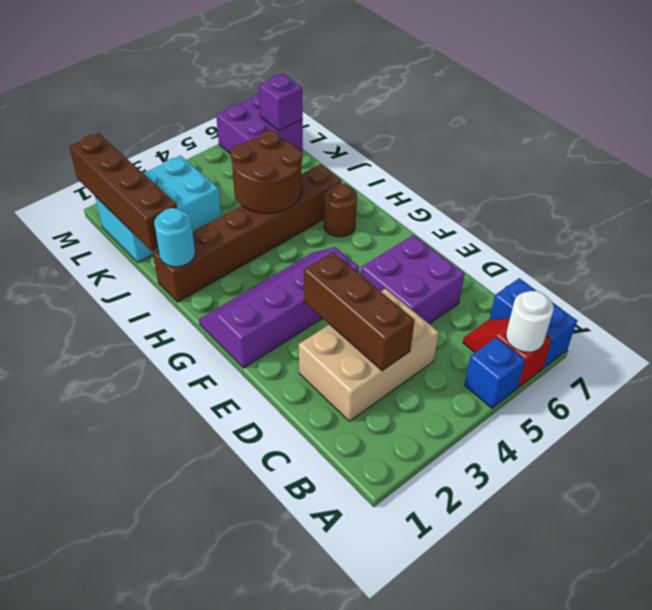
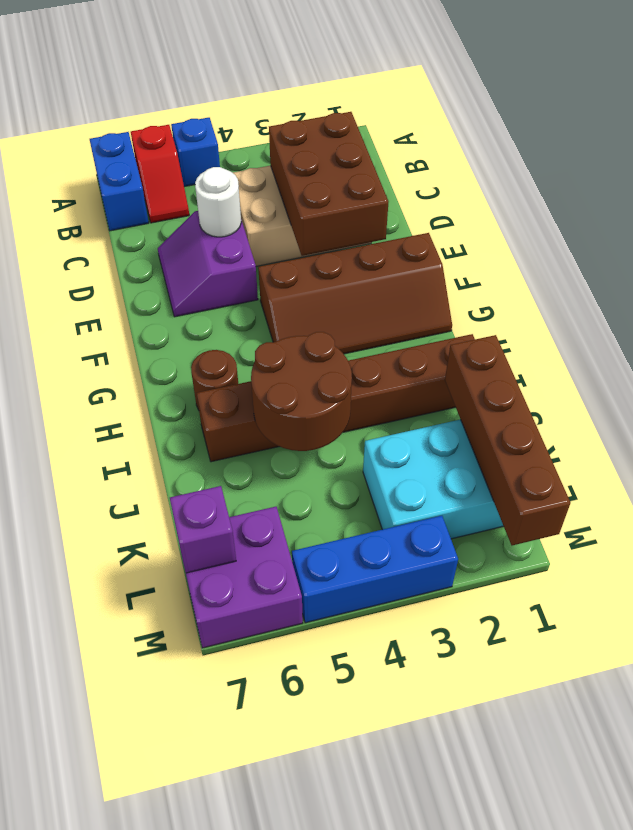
white round brick A6 level 2 -> white round brick D5 level 2
brown brick C3:E3 level 2 -> brown brick C2:E3 level 2
purple brick D5:E6 level 1 -> purple slope D5:E6 level 1 top 5
purple slope F1:G4 level 1 top F -> brown slope F1:G4 level 1 top F
cyan round brick I1 level 2 -> none
none -> blue brick M3:M5 level 1

